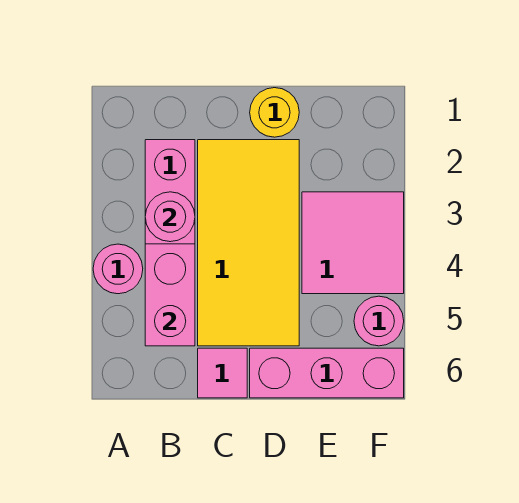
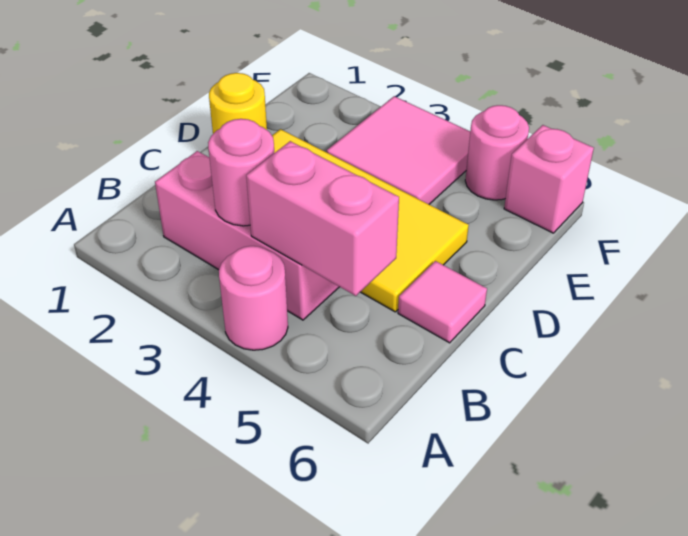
pink brick D6:F6 level 1 -> pink brick F6 level 1

